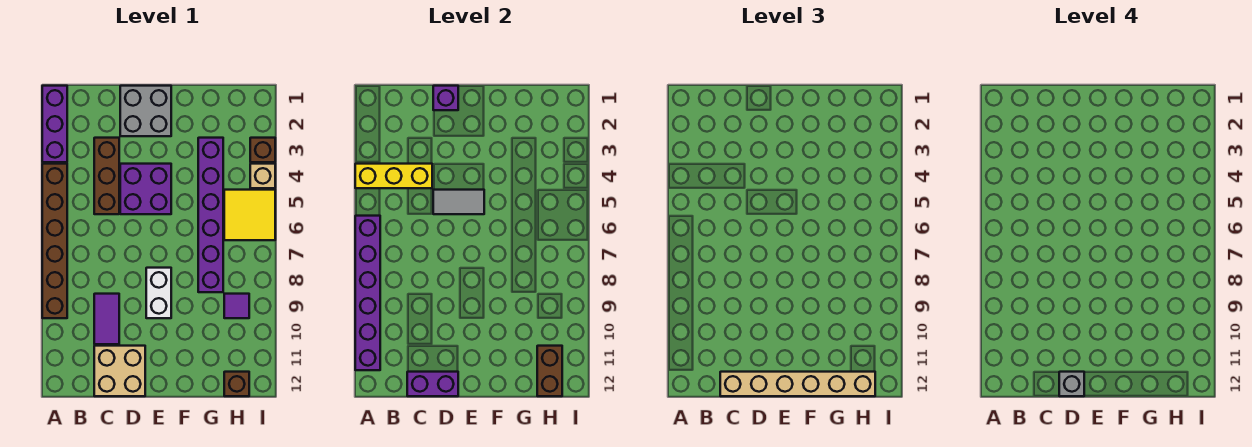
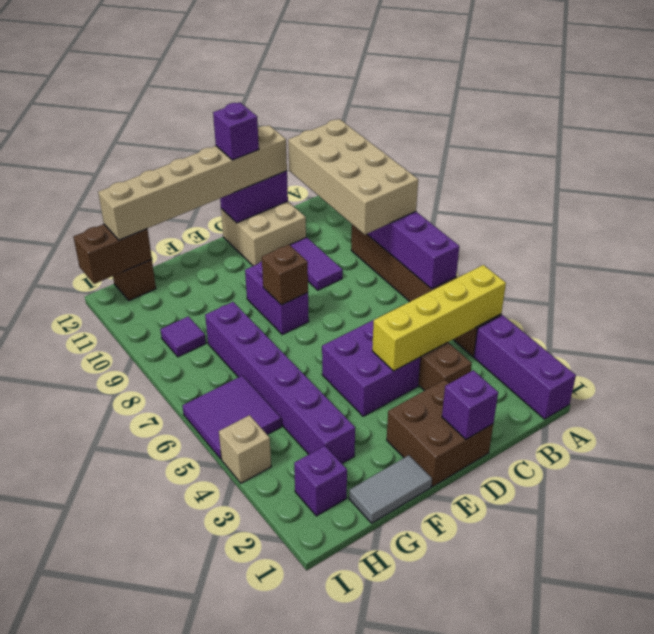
yellow brick A4:C4 level 2 -> yellow brick A4:D4 level 2
none -> tan brick A8:B11 level 3
grey brick D1:E2 level 1 -> brown brick D1:E2 level 1
grey tile D5:E5 level 2 -> grey tile F1:G1 level 1
grey brick D12 level 4 -> purple brick D12 level 4
white brick E8:E9 level 1 -> purple brick E8:E9 level 1
none -> purple brick H2 level 1
yellow tile H5:I6 level 1 -> purple tile H5:I6 level 1
brown brick H11:H12 level 2 -> brown brick H12:I12 level 2
brown brick I3 level 1 -> brown brick E8 level 2

